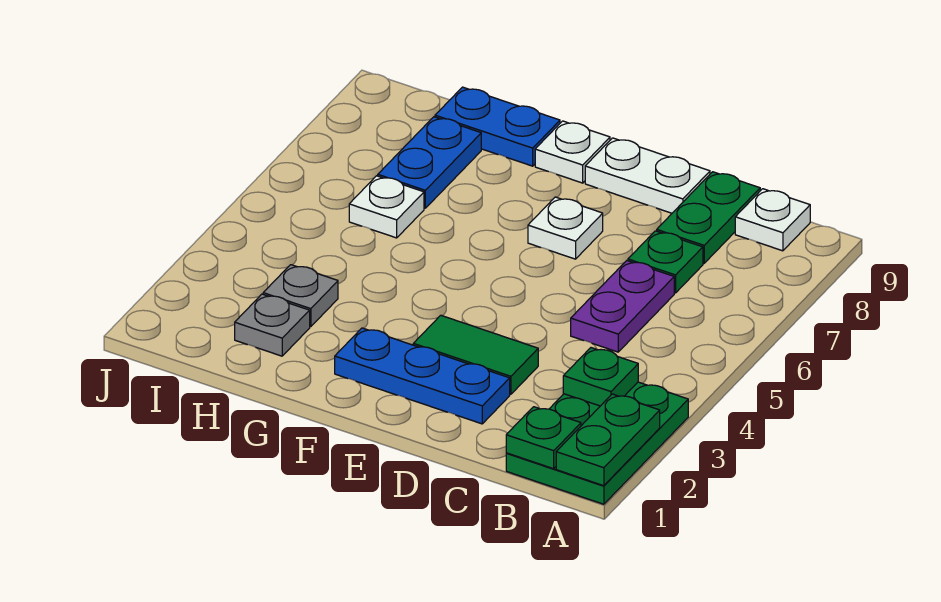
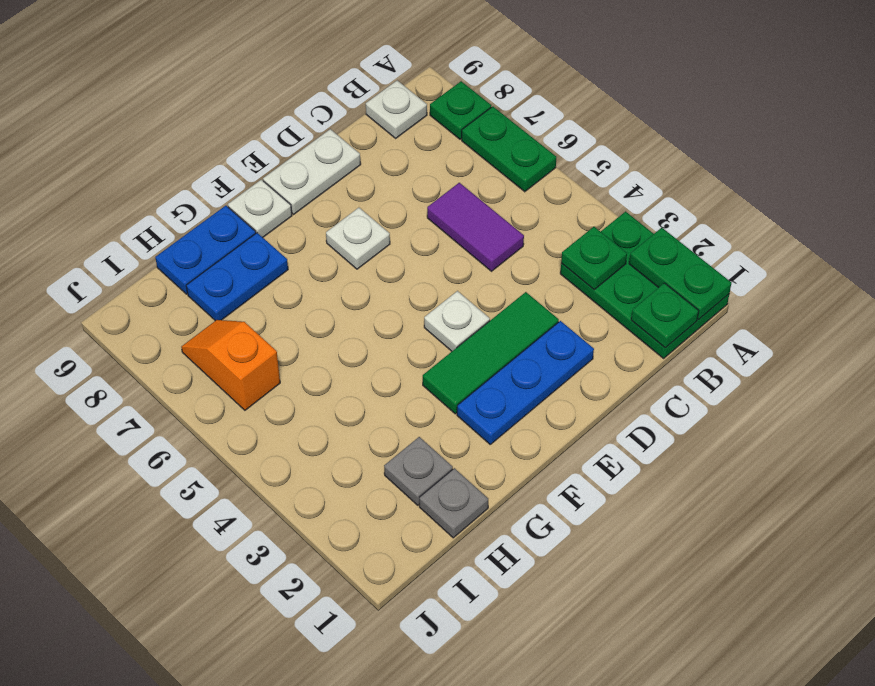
purple plate C5:C6 level 1 -> purple tile C5:C6 level 1
green plate C7 level 1 -> green plate A8 level 1
green plate C8:C9 level 1 -> green plate A6:A7 level 1
green tile D3:E3 level 1 -> green tile D3:F3 level 1
grey plate H3 level 1 -> grey plate H1 level 1
white plate H6 level 1 -> white plate E4 level 1
blue plate H7:H8 level 1 -> blue plate G8:H8 level 1
none -> orange slope I6:I7 level 1 top 6

